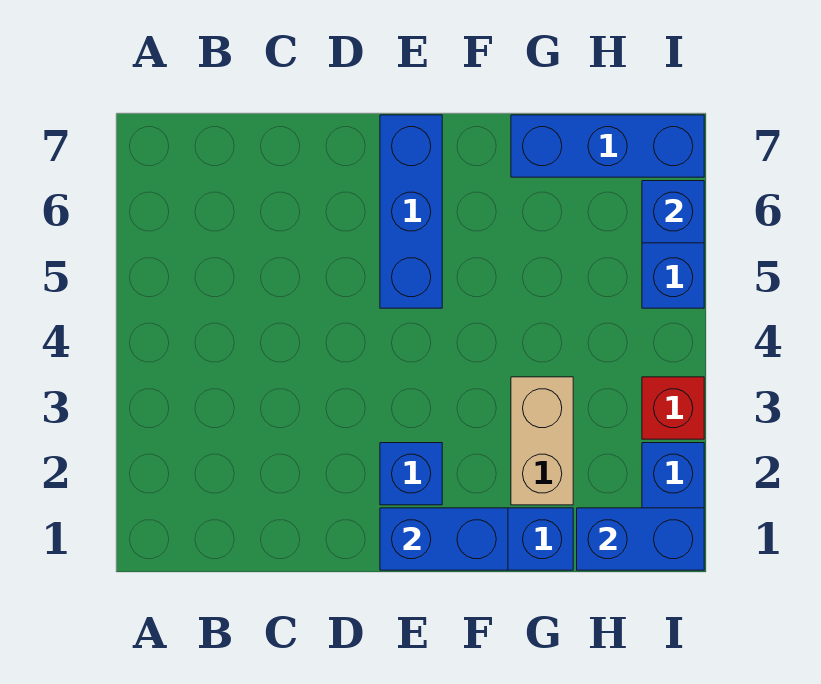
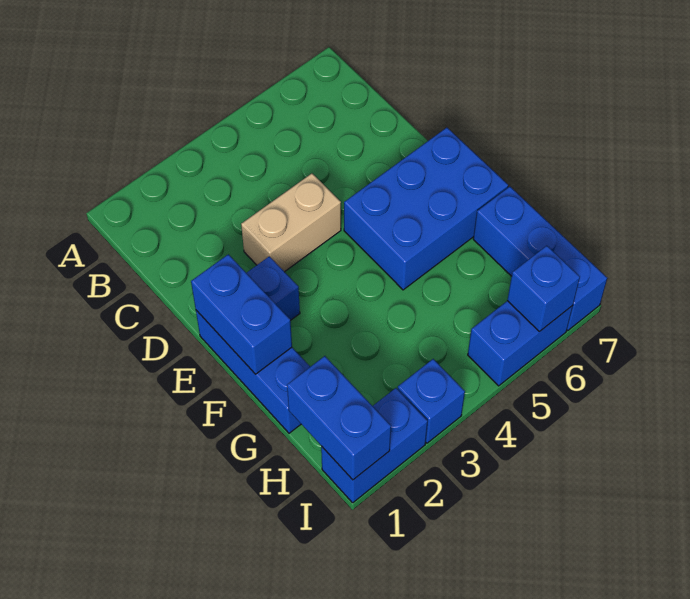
blue brick E5:E7 level 1 -> blue brick E5:F7 level 1
tan brick G2:G3 level 1 -> tan brick D3:D4 level 1
red brick I3 level 1 -> blue brick I3 level 1

